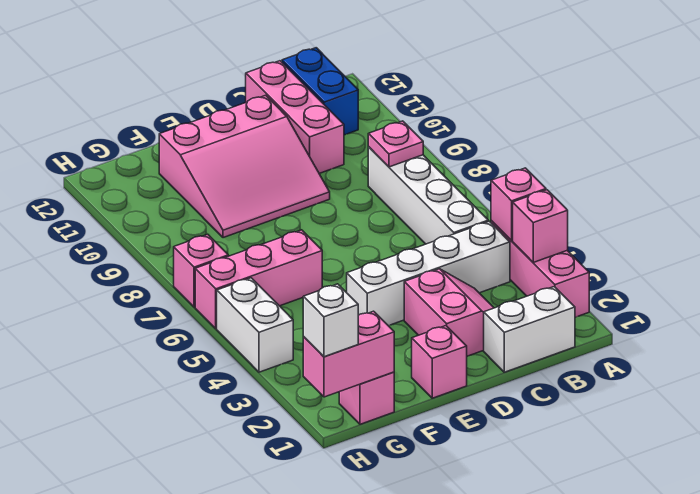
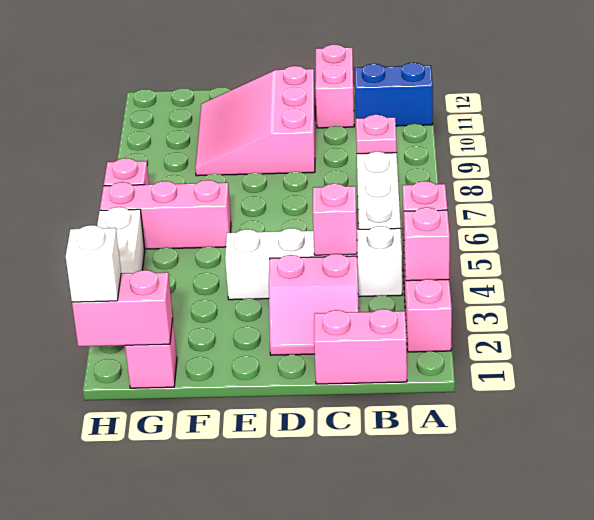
white brick B1:C1 level 1 -> pink brick B1:C1 level 1
blue brick B11:B12 level 1 -> blue brick A11:B11 level 1
pink slope C2:D3 level 1 top D -> pink slope C2:D3 level 1 top 3
pink brick C10:C12 level 1 -> pink brick C11:C12 level 1
pink slope D9:F11 level 1 top 11 -> pink slope D9:F11 level 1 top D
pink brick E1 level 1 -> pink brick C4 level 2

